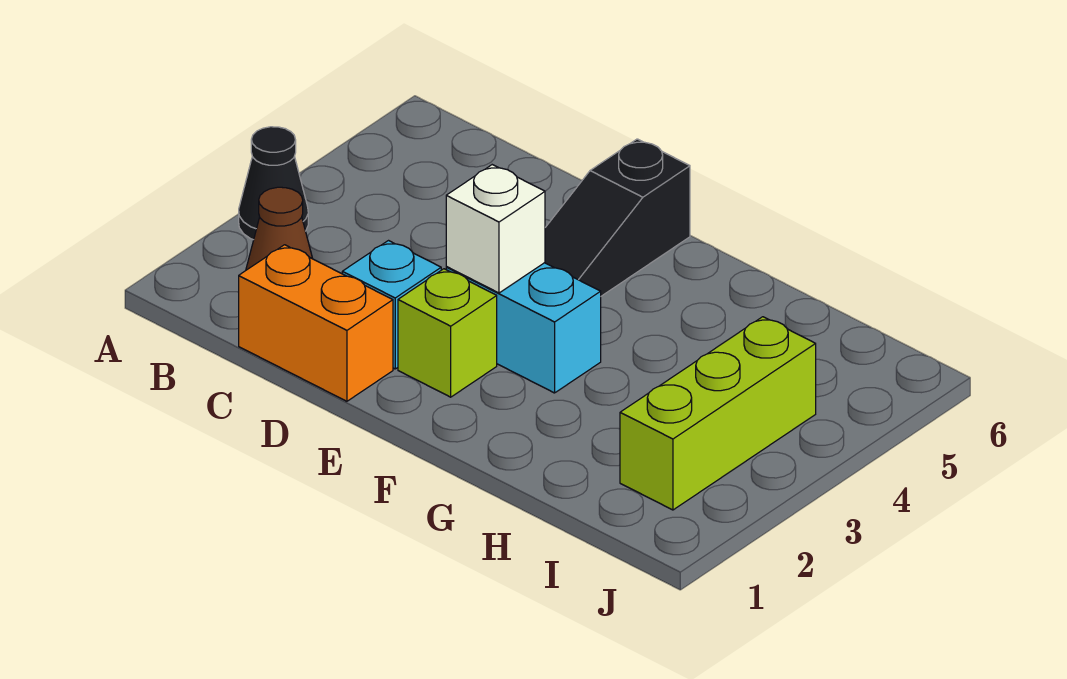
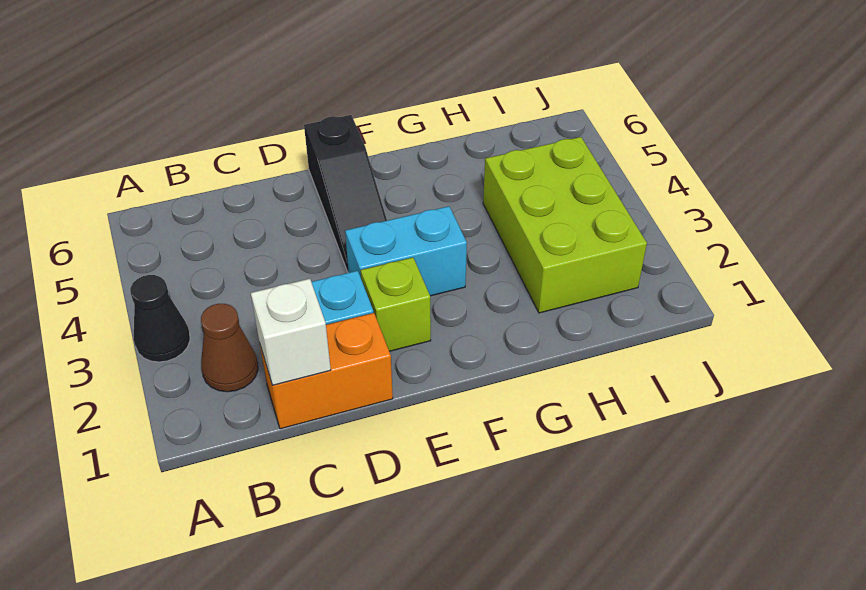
white brick E3 level 2 -> white brick C1 level 2
lime brick I2:I4 level 1 -> lime brick H2:I4 level 1

